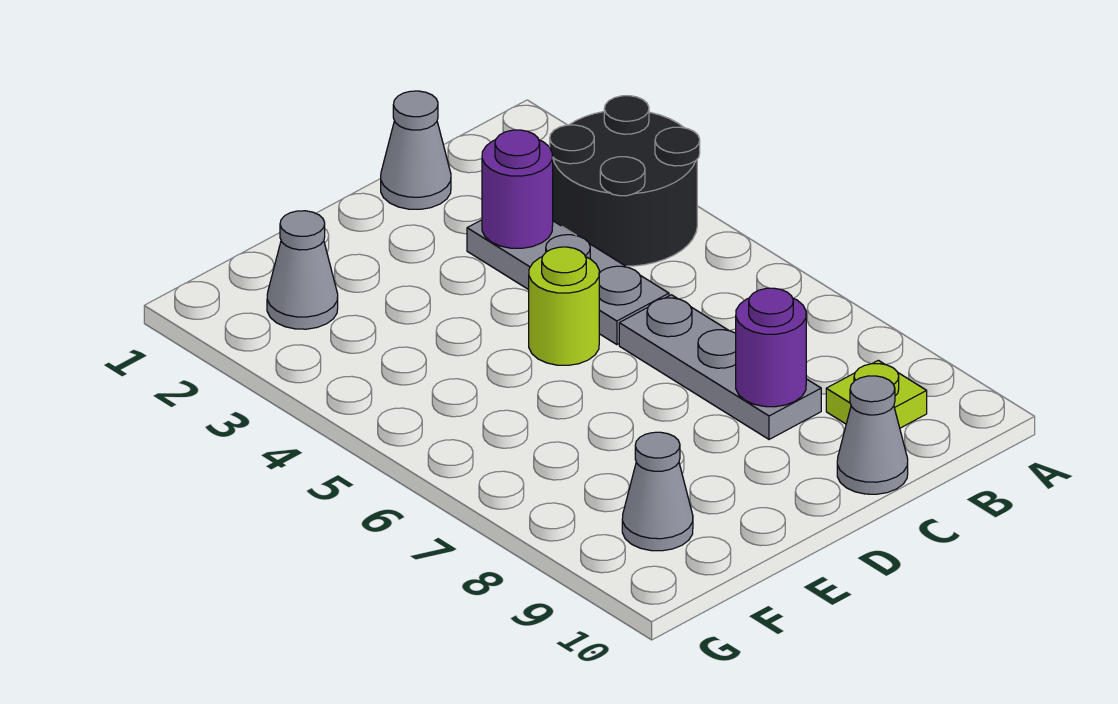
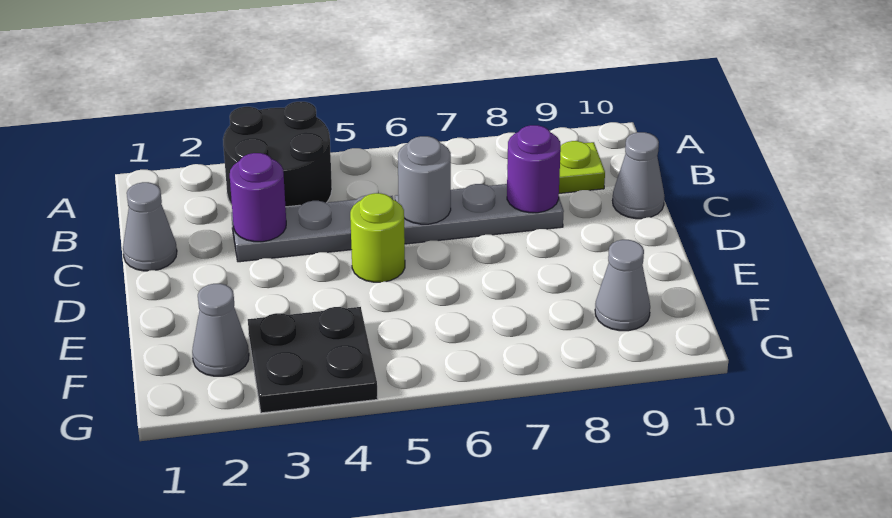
none -> grey round brick C6 level 2
none -> black plate F3:G4 level 1

